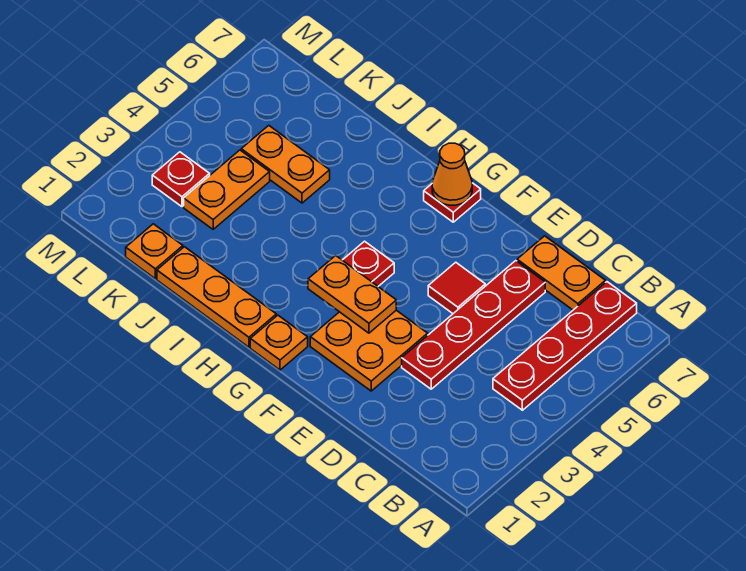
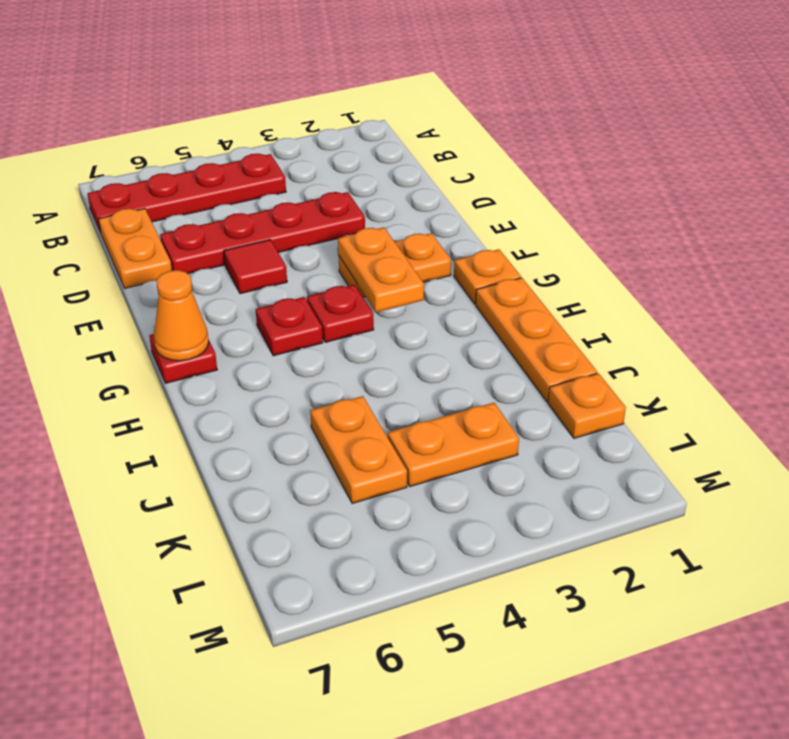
orange plate E2:F3 level 1 -> orange plate F2:F3 level 1
red plate L3 level 1 -> red plate G5 level 1

